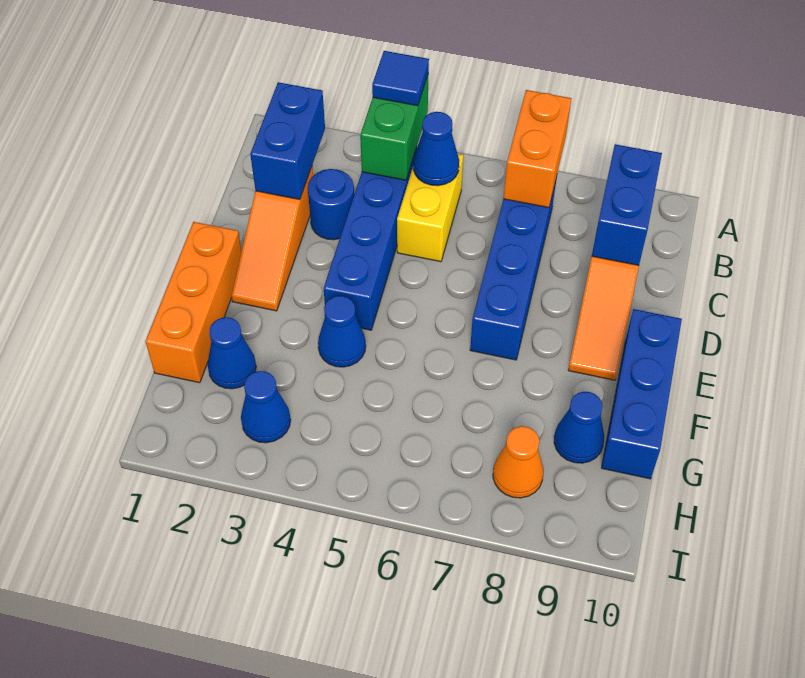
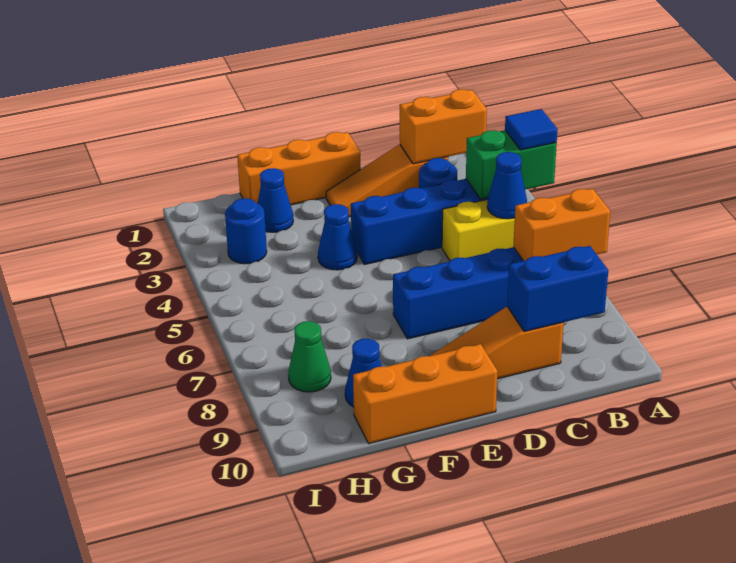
blue brick B2:C2 level 2 -> orange brick B2:C2 level 2
blue brick E10:G10 level 1 -> orange brick E10:G10 level 1
blue cone H3 level 1 -> blue round brick H3 level 1
orange cone H8 level 1 -> green cone H8 level 1

